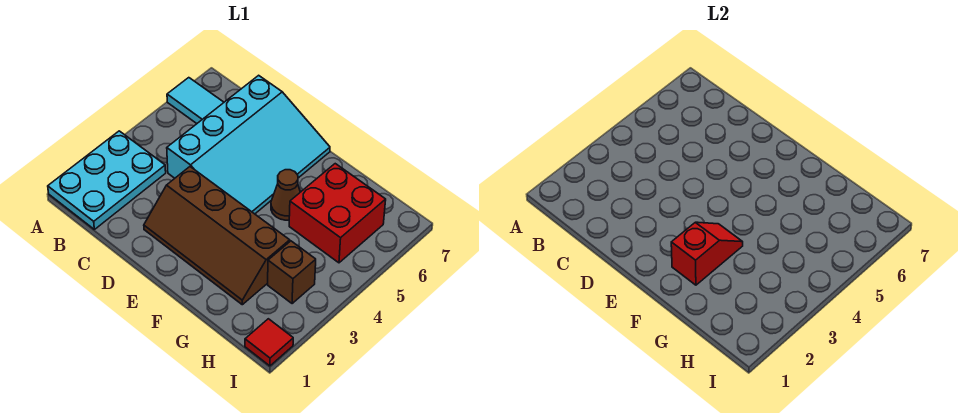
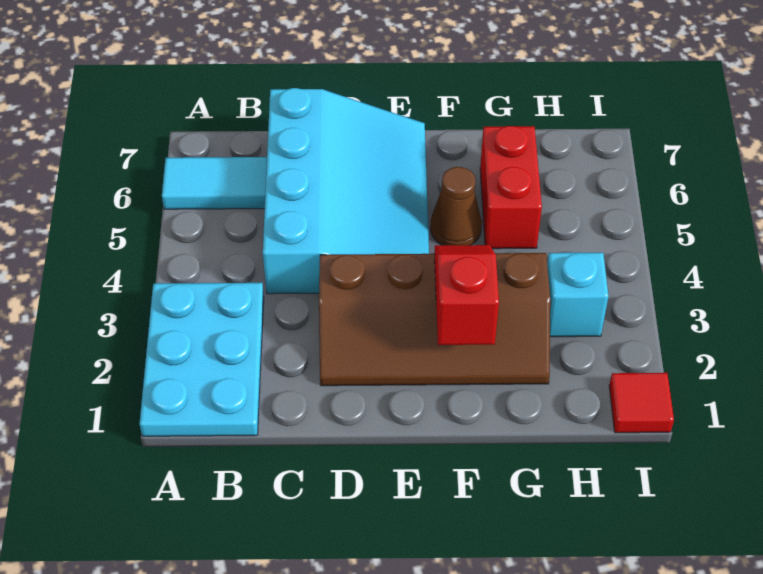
red brick G5:H6 level 1 -> red brick G5:G6 level 1
brown brick H3 level 1 -> cyan brick H3 level 1

